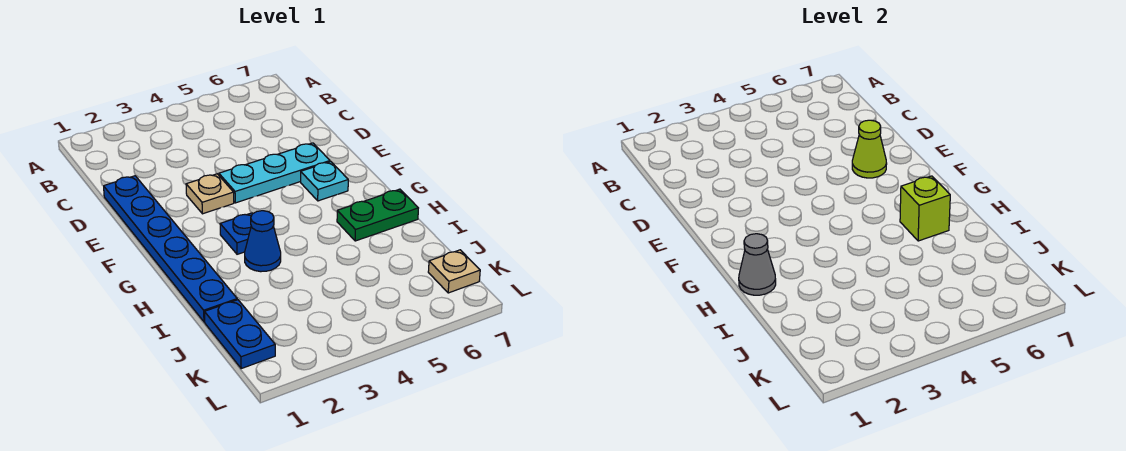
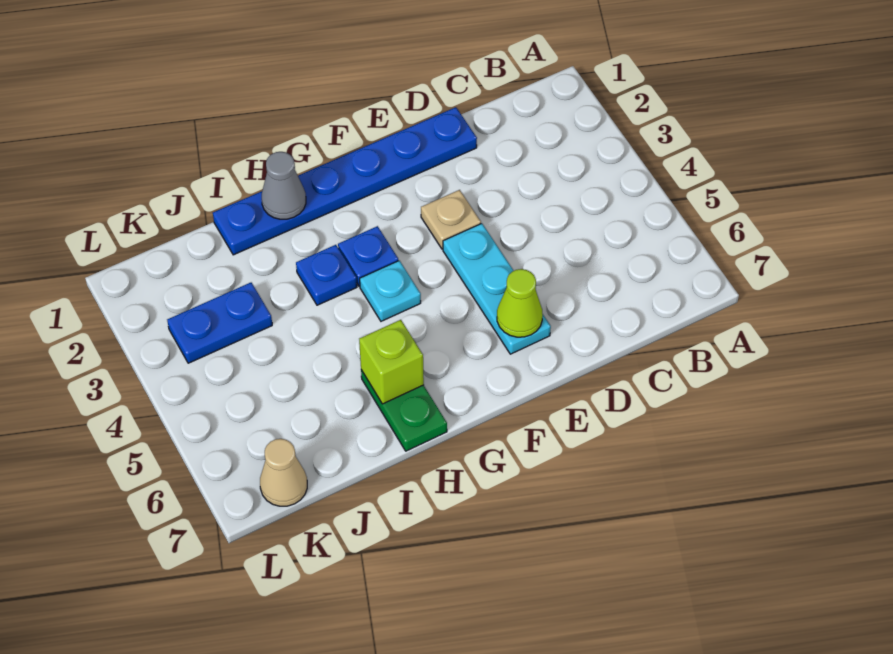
cyan plate F6 level 1 -> cyan plate G4 level 1
blue cone H3 level 1 -> blue plate H3 level 1
blue plate J1:K1 level 1 -> blue plate J3:K3 level 1
tan plate K7 level 1 -> tan cone K7 level 1

